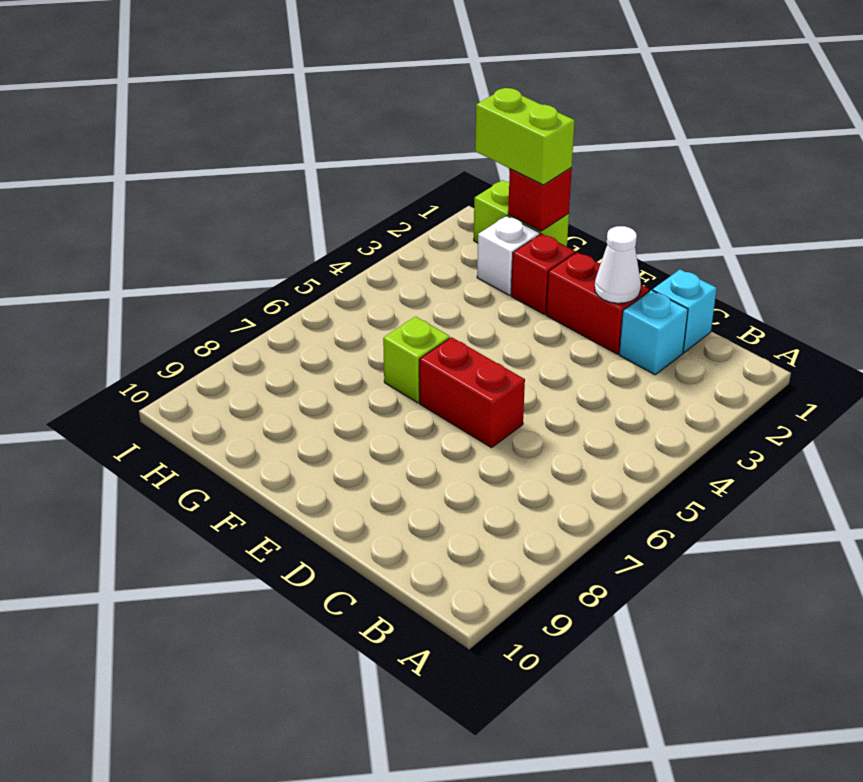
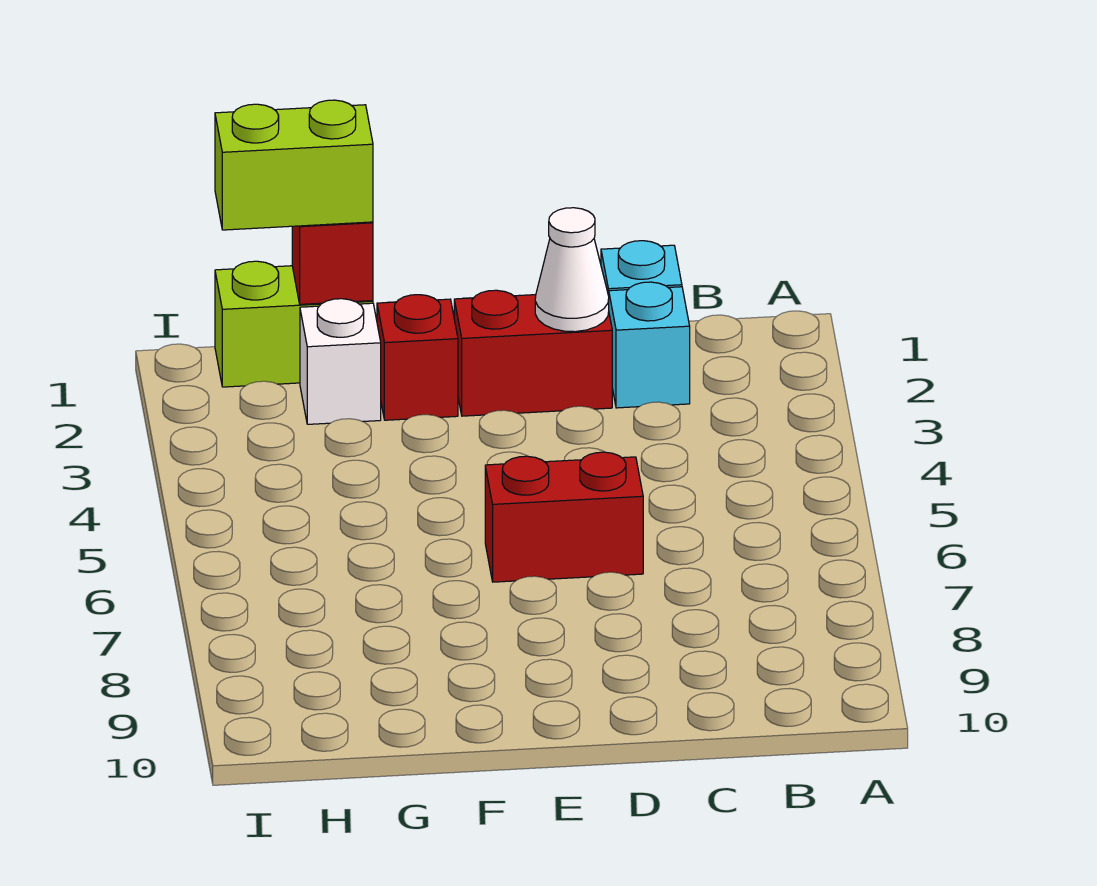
lime brick F6 level 1 -> none

